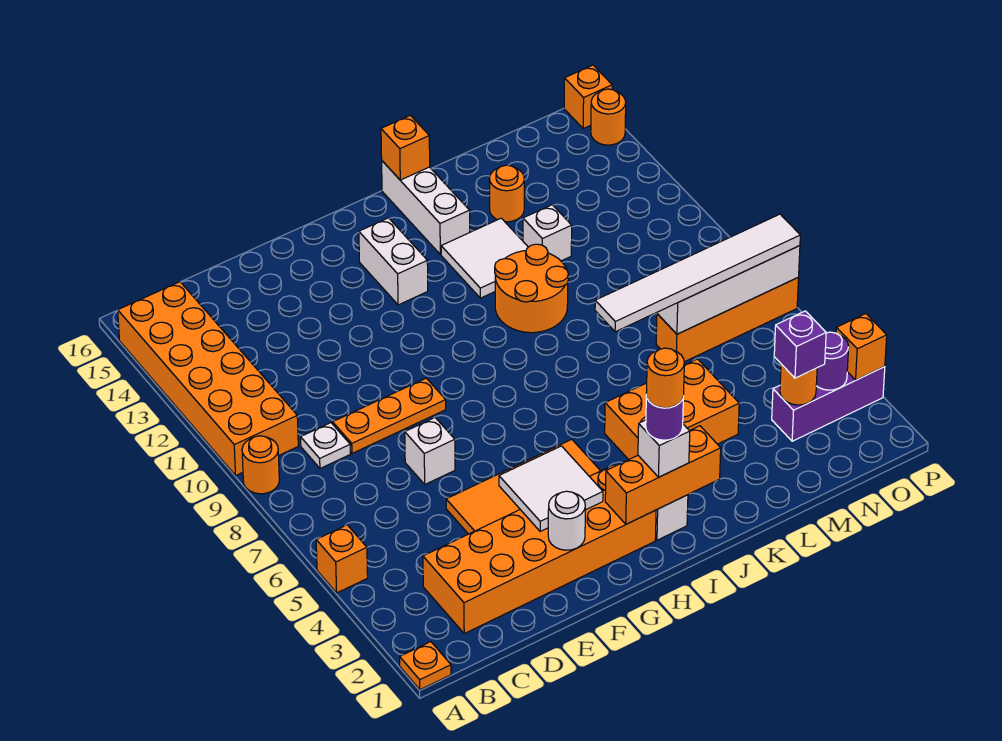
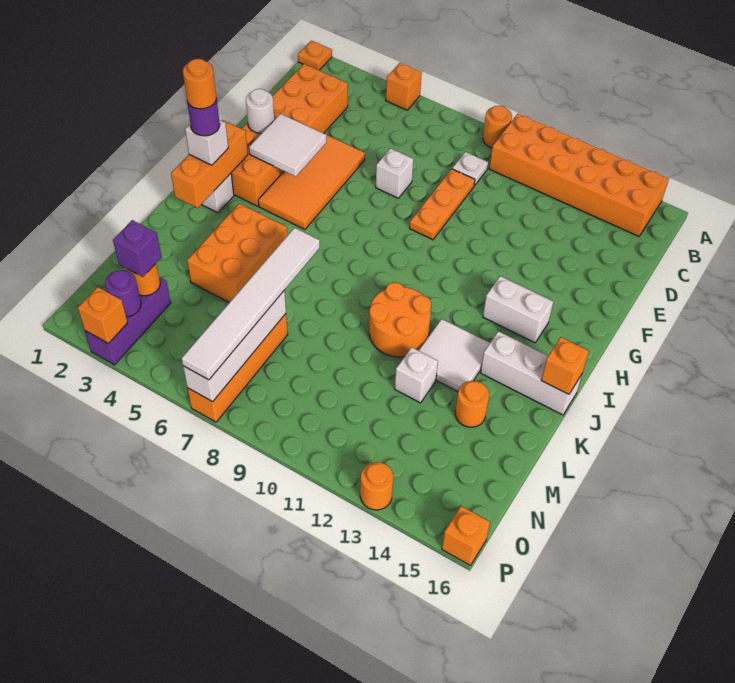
orange round brick P15 level 1 -> orange round brick P13 level 1

